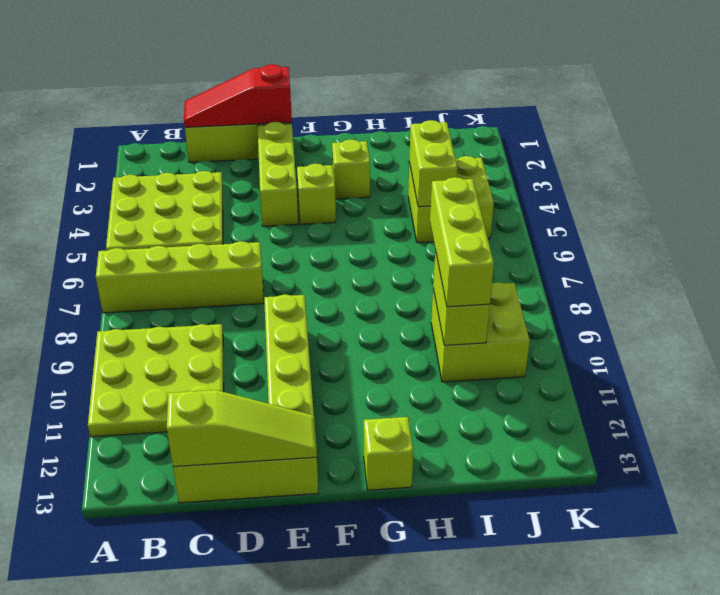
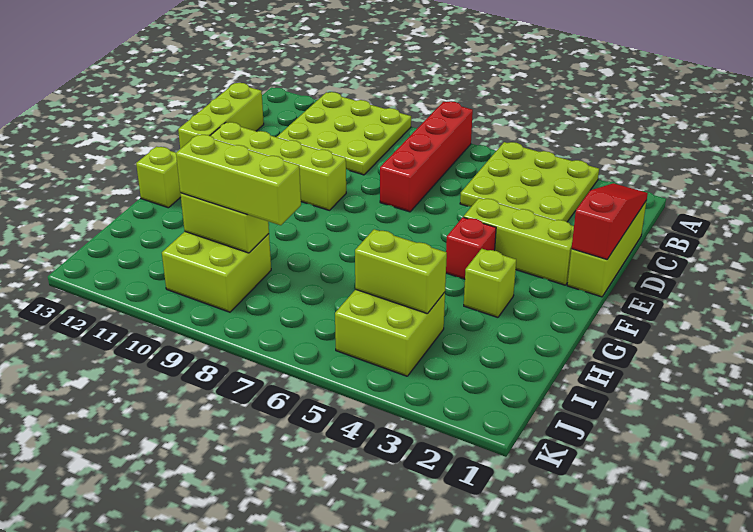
lime brick A7:D7 level 1 -> red brick A7:D7 level 1
lime slope C13:E13 level 2 top C -> none
lime brick F4 level 1 -> red brick F4 level 1

